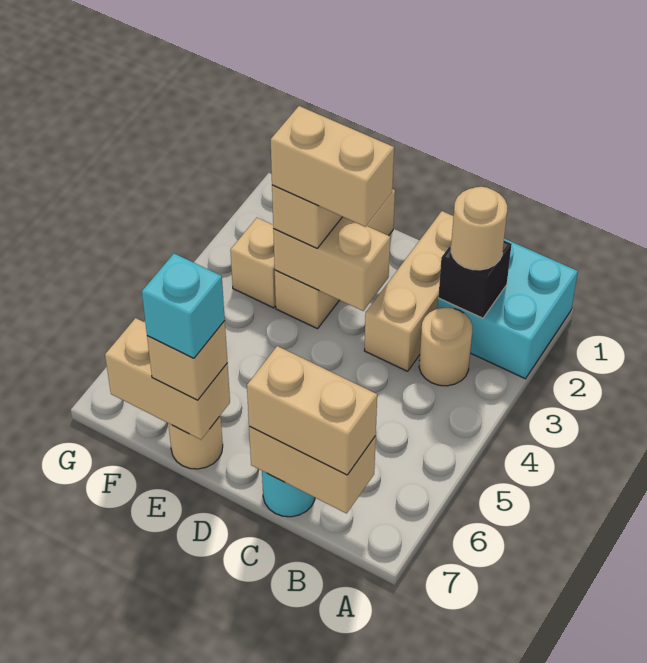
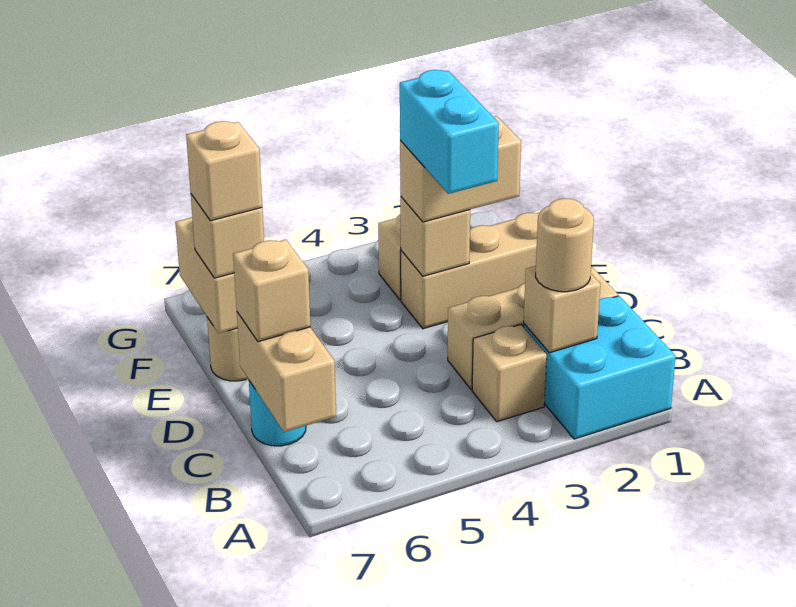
black brick B2 level 2 -> tan brick B2 level 2
tan round brick B3 level 1 -> tan brick B3 level 1
tan brick B7:C7 level 3 -> tan brick C7 level 3
tan brick D3:E3 level 2 -> tan brick E3 level 2
tan brick D3:E3 level 4 -> cyan brick D3:E3 level 4
cyan brick E7 level 4 -> tan brick E7 level 4

